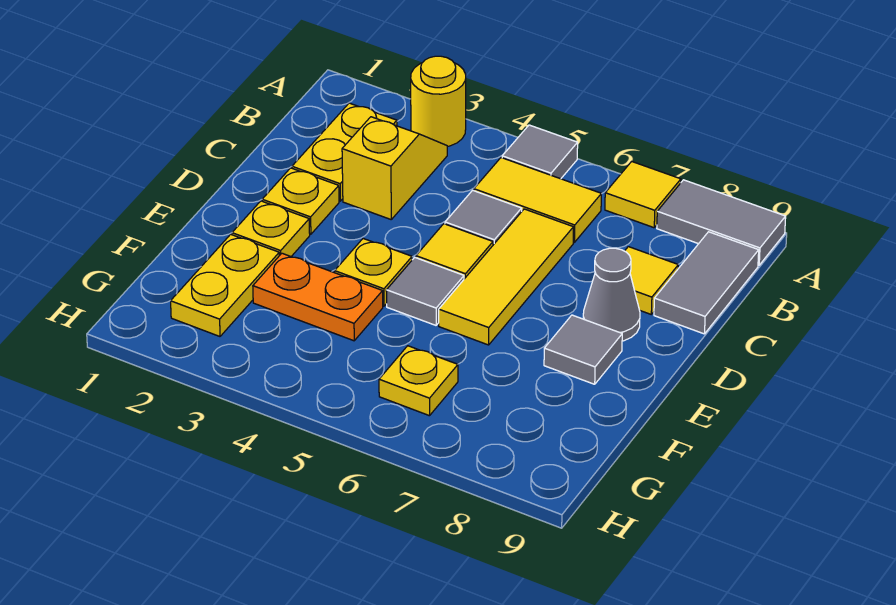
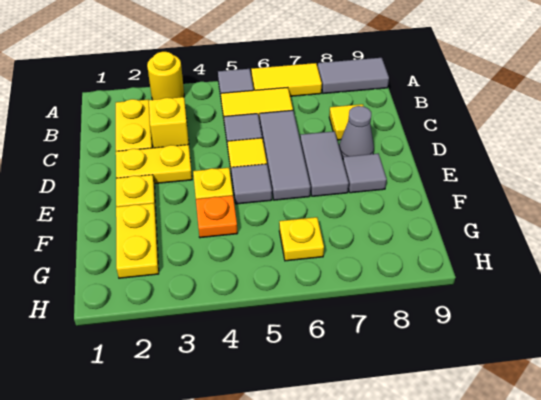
yellow tile A7 level 1 -> yellow tile A6:A7 level 1
grey tile B9:C9 level 1 -> grey tile D7:E7 level 1
yellow tile C6:E6 level 1 -> grey tile C6:E6 level 1
yellow plate D2 level 1 -> yellow plate D2:D3 level 1
orange plate F3:F4 level 1 -> orange plate F4 level 1

